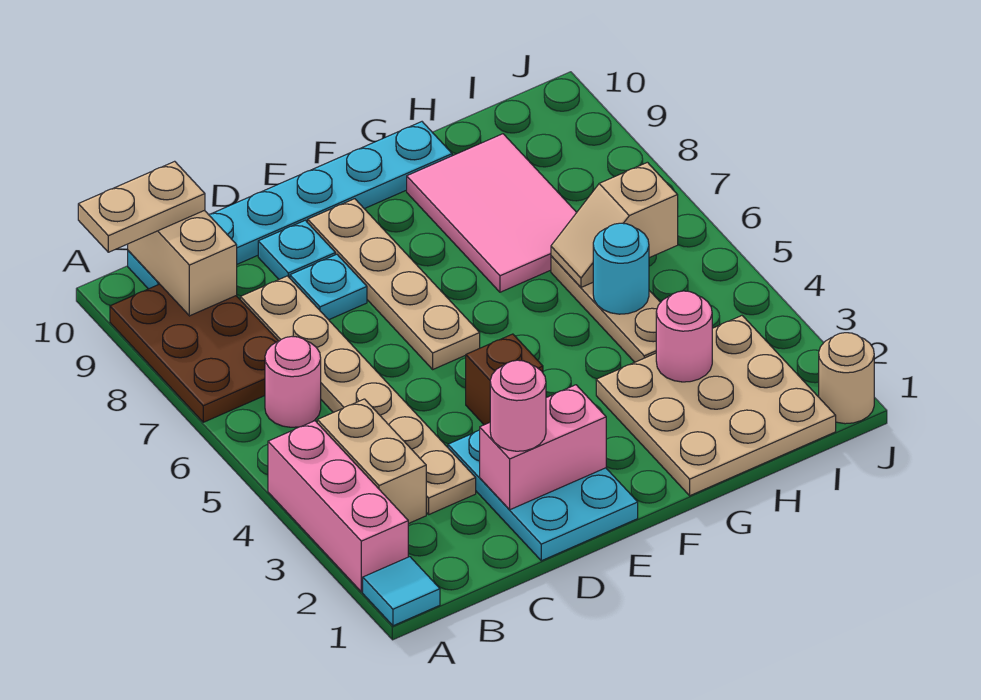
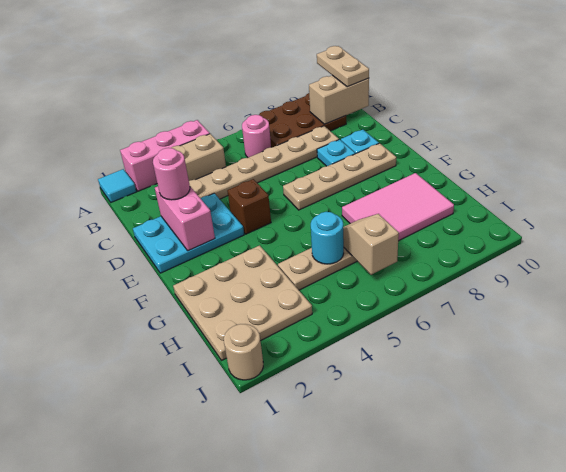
cyan plate B10:G10 level 1 -> none
pink round brick H3 level 2 -> none

